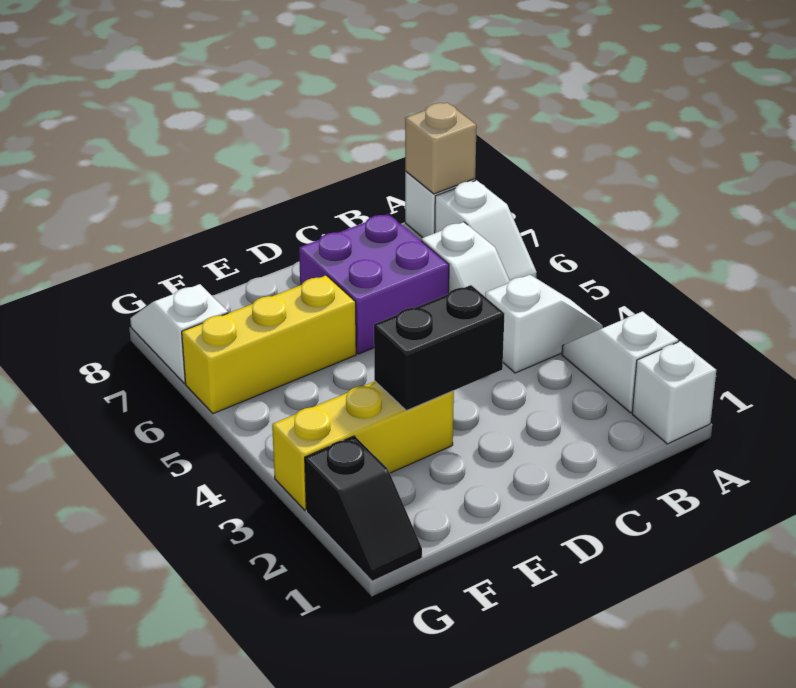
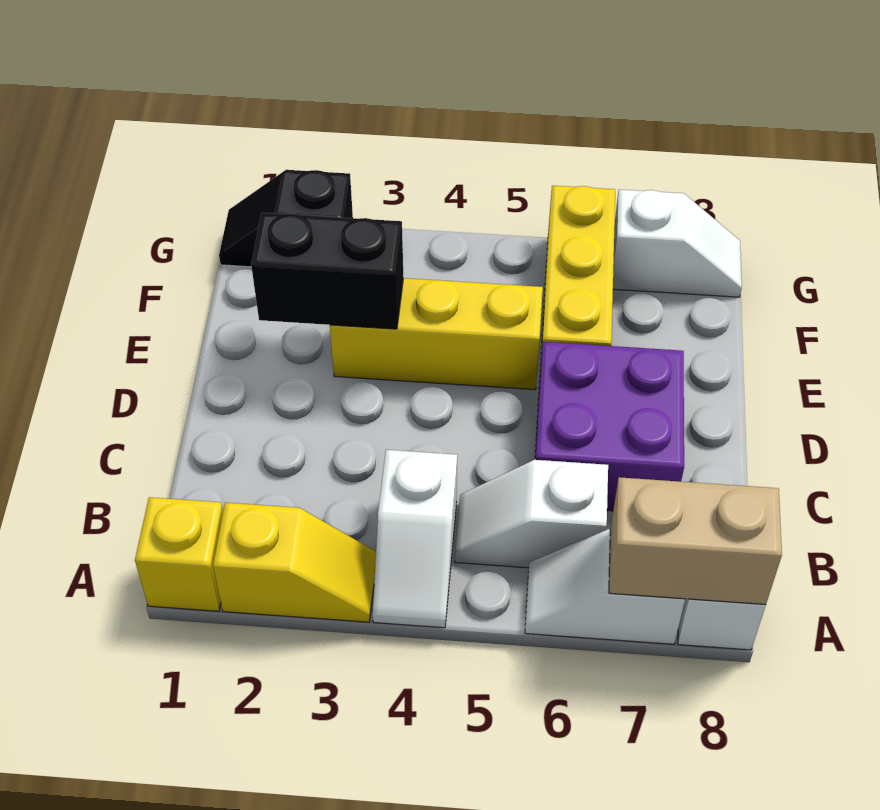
white brick A1 level 1 -> yellow brick A1 level 1
white slope A2:A3 level 1 top 2 -> yellow slope A2:A3 level 1 top 2
tan brick A8 level 2 -> tan brick A7:A8 level 2
black brick D3:E3 level 2 -> black brick E2:E3 level 2
yellow brick E3:G3 level 1 -> yellow brick E3:E5 level 1

